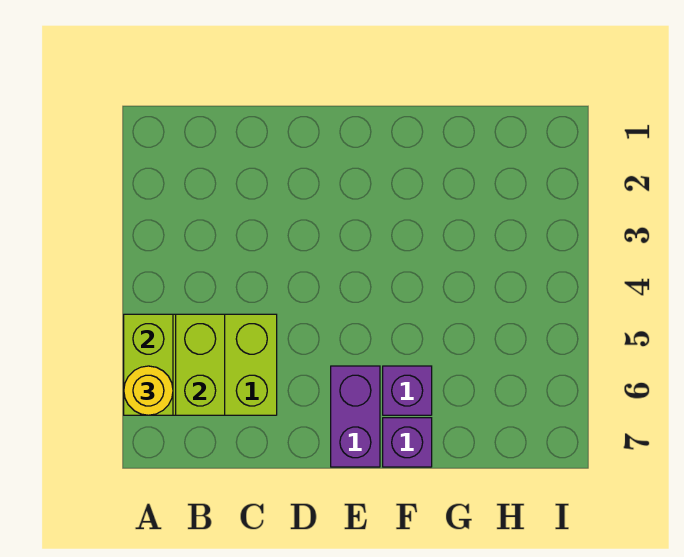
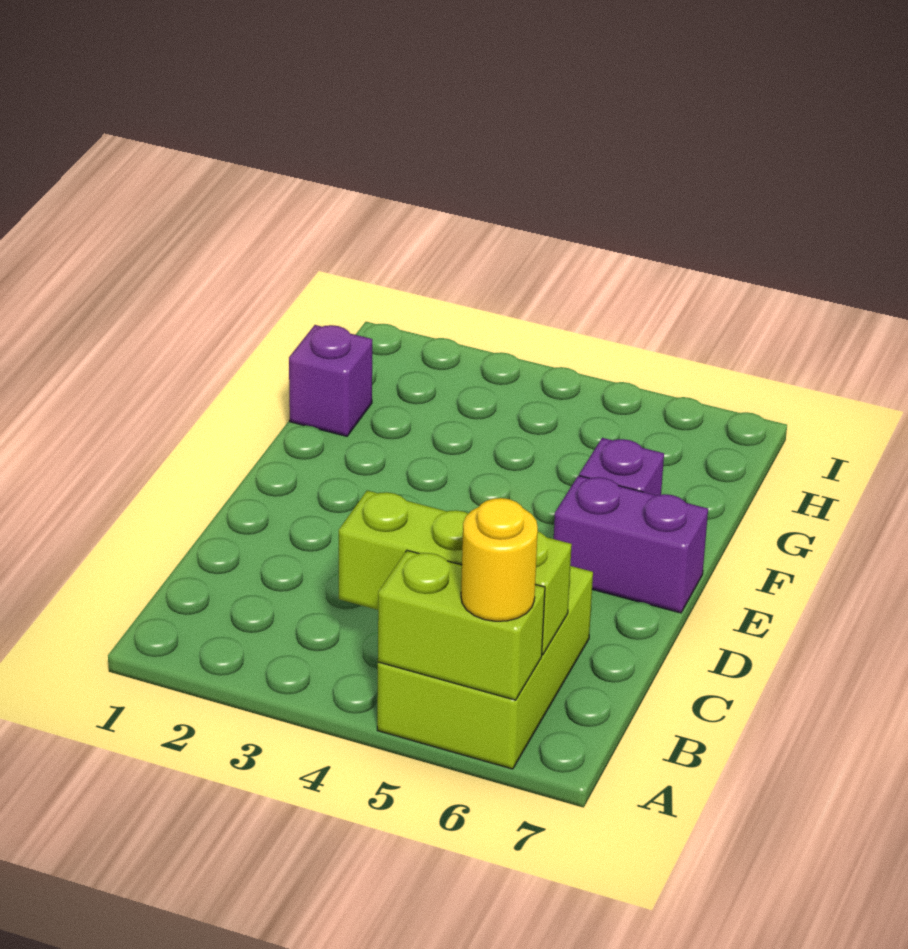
lime brick B5:B6 level 2 -> lime brick B4:B6 level 2
purple brick F7 level 1 -> purple brick G1 level 1

